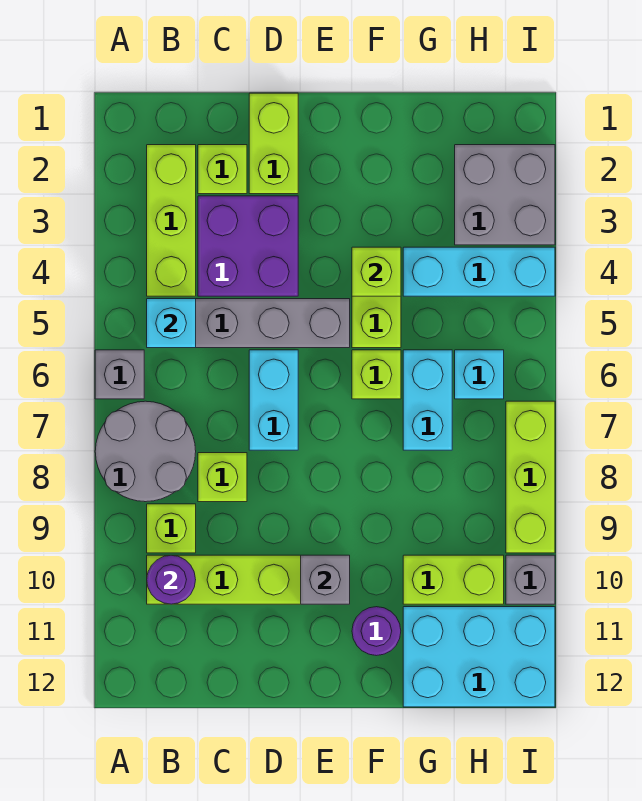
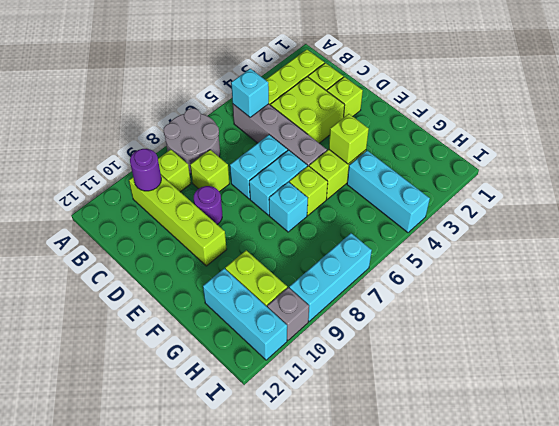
grey brick A6 level 1 -> none
purple brick C3:D4 level 1 -> lime brick C3:D4 level 1
lime brick D1:D2 level 1 -> lime brick D2 level 1
grey brick E10 level 2 -> none
purple round brick F11 level 1 -> purple round brick D9 level 1
cyan brick G6:G7 level 1 -> cyan brick E6:E7 level 1
cyan brick G11:I12 level 1 -> cyan brick G11:I11 level 1
grey brick H2:I3 level 1 -> none
cyan brick H6 level 1 -> cyan brick F7 level 1
lime brick I7:I9 level 1 -> cyan brick I7:I9 level 1

